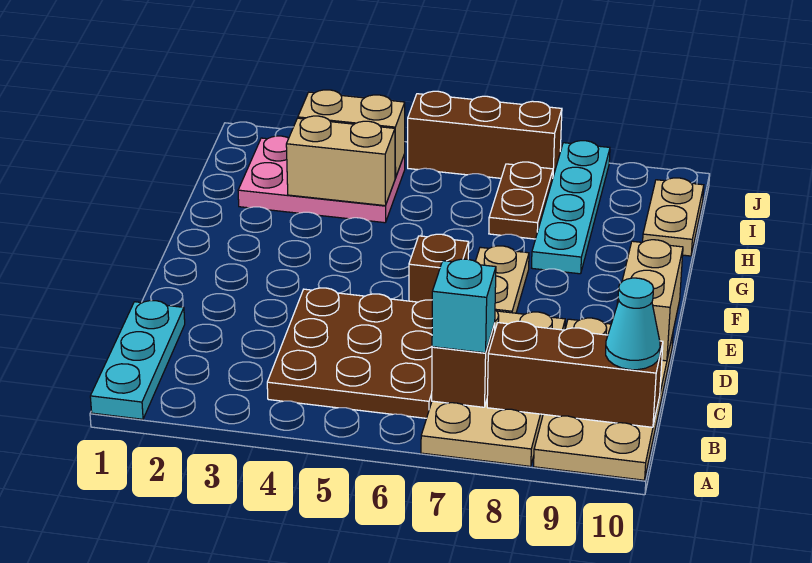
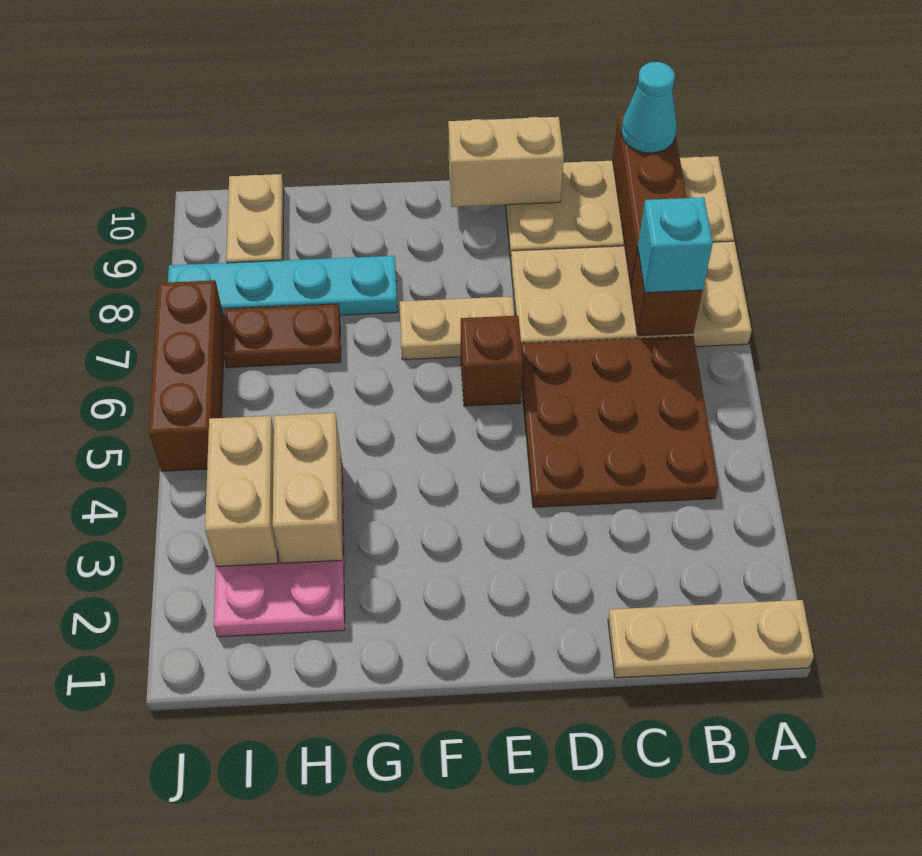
cyan plate A1:C1 level 1 -> tan plate A1:C1 level 1
tan plate H10:I10 level 1 -> tan plate I9:I10 level 1

